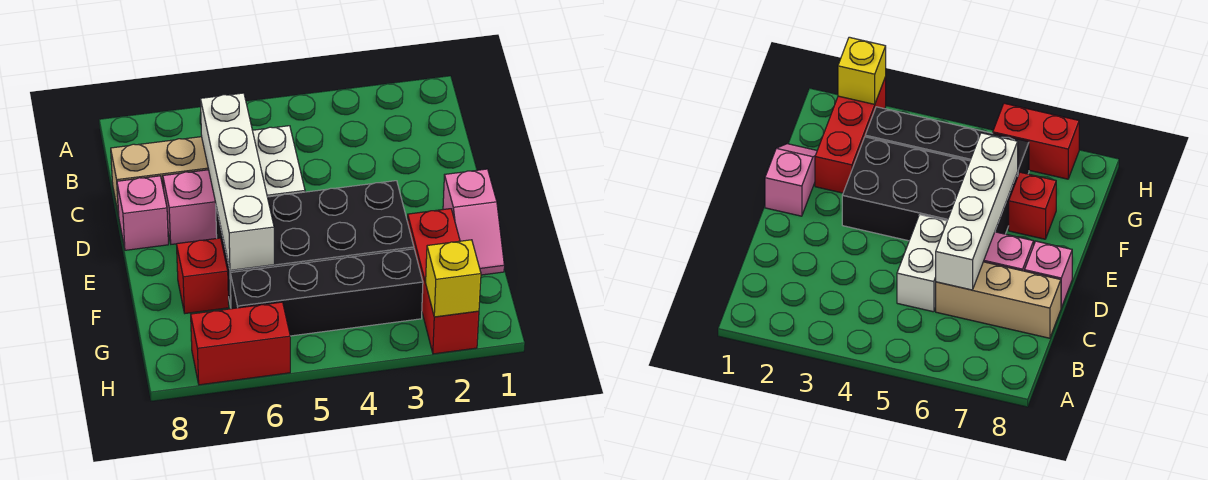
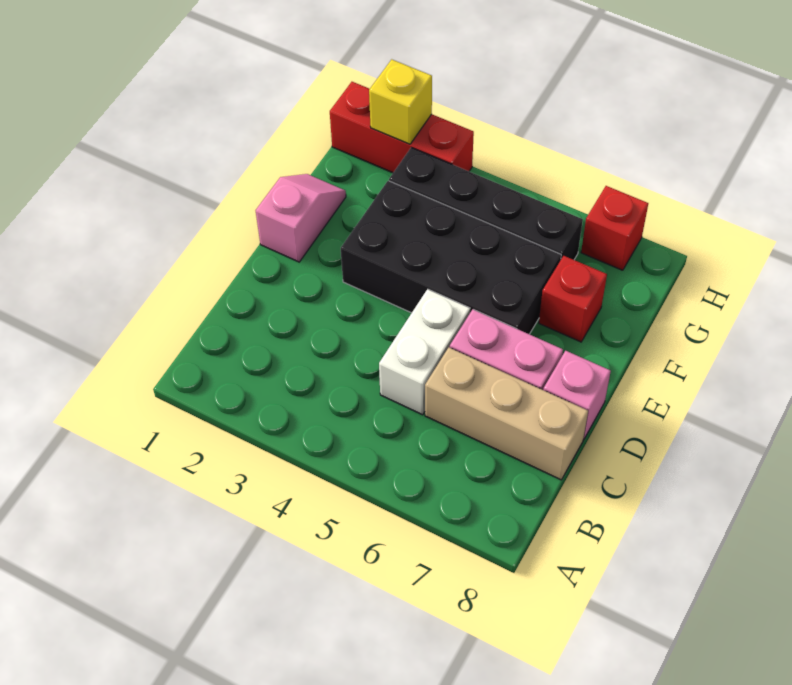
white brick C6:F6 level 2 -> none
red brick F2:H2 level 1 -> red brick H1:H3 level 1
red brick H6:H7 level 1 -> red brick H7 level 1

